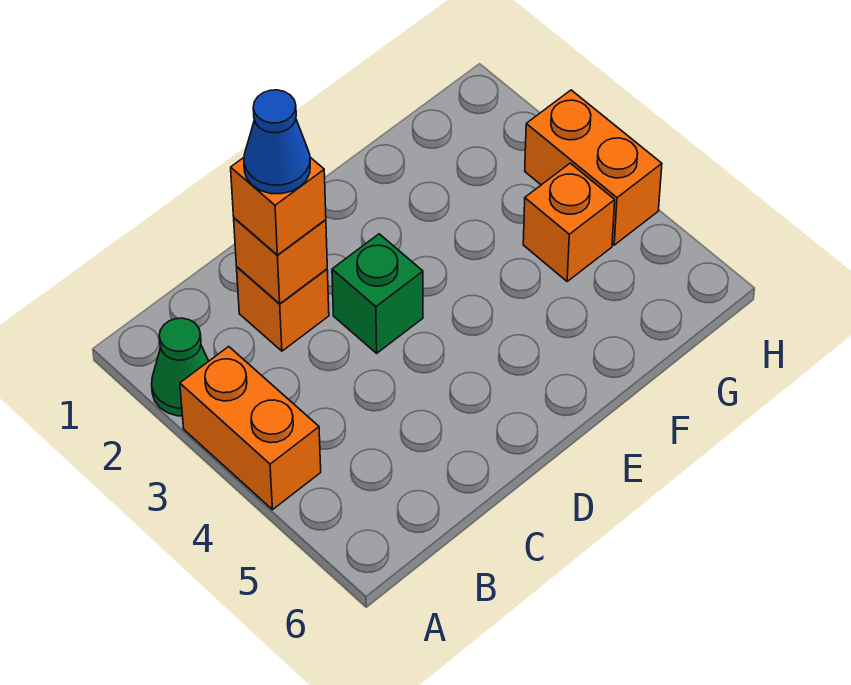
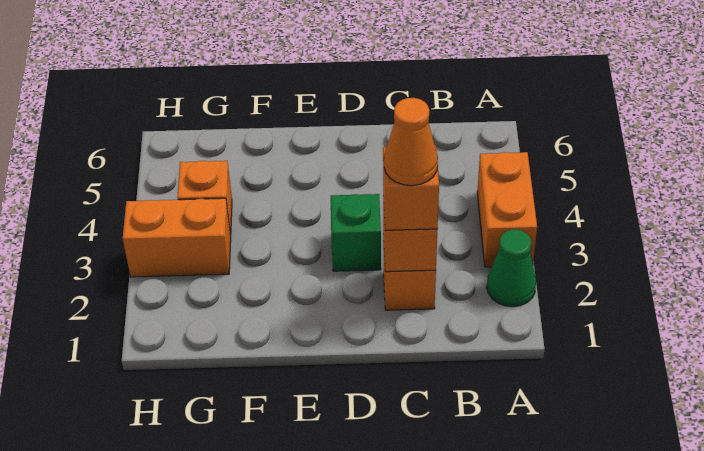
blue cone C2 level 4 -> orange cone C2 level 4
orange brick H3:H4 level 1 -> orange brick G3:H3 level 1

